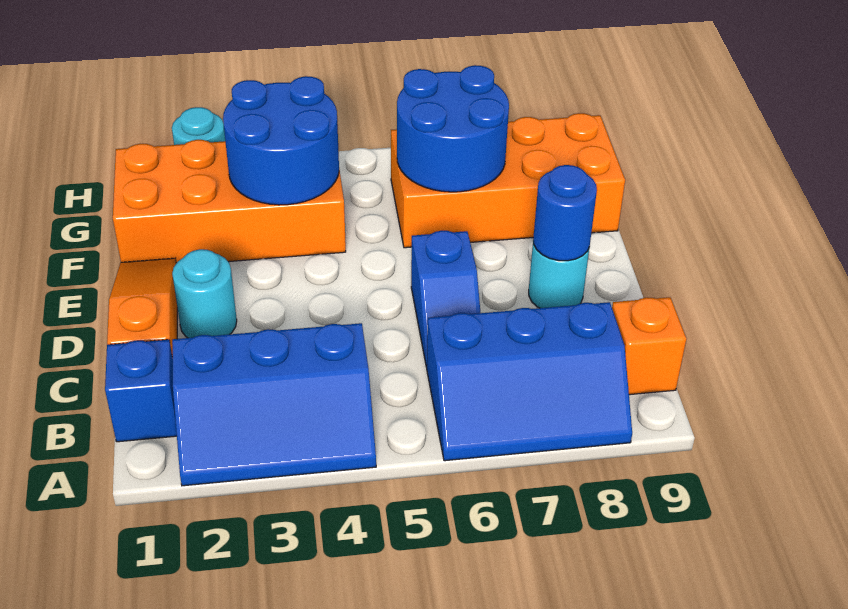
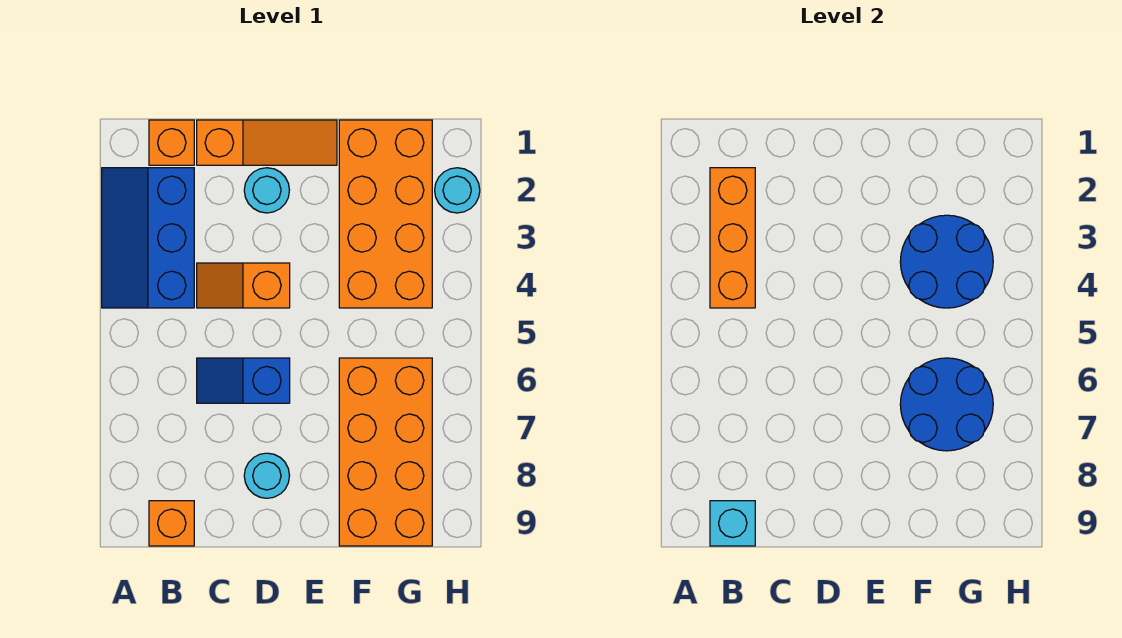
blue slope A6:B8 level 1 top B -> none
blue brick B1 level 1 -> orange brick B1 level 1
none -> orange brick B2:B4 level 2
none -> cyan brick B9 level 2
none -> orange slope C4:D4 level 1 top D
blue round brick D8 level 2 -> none

